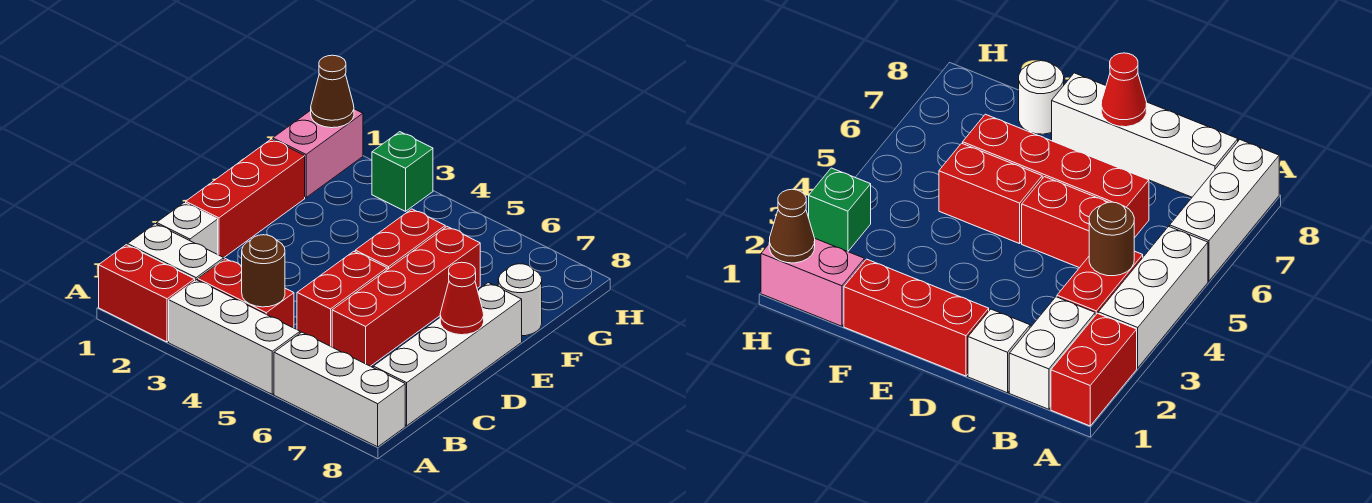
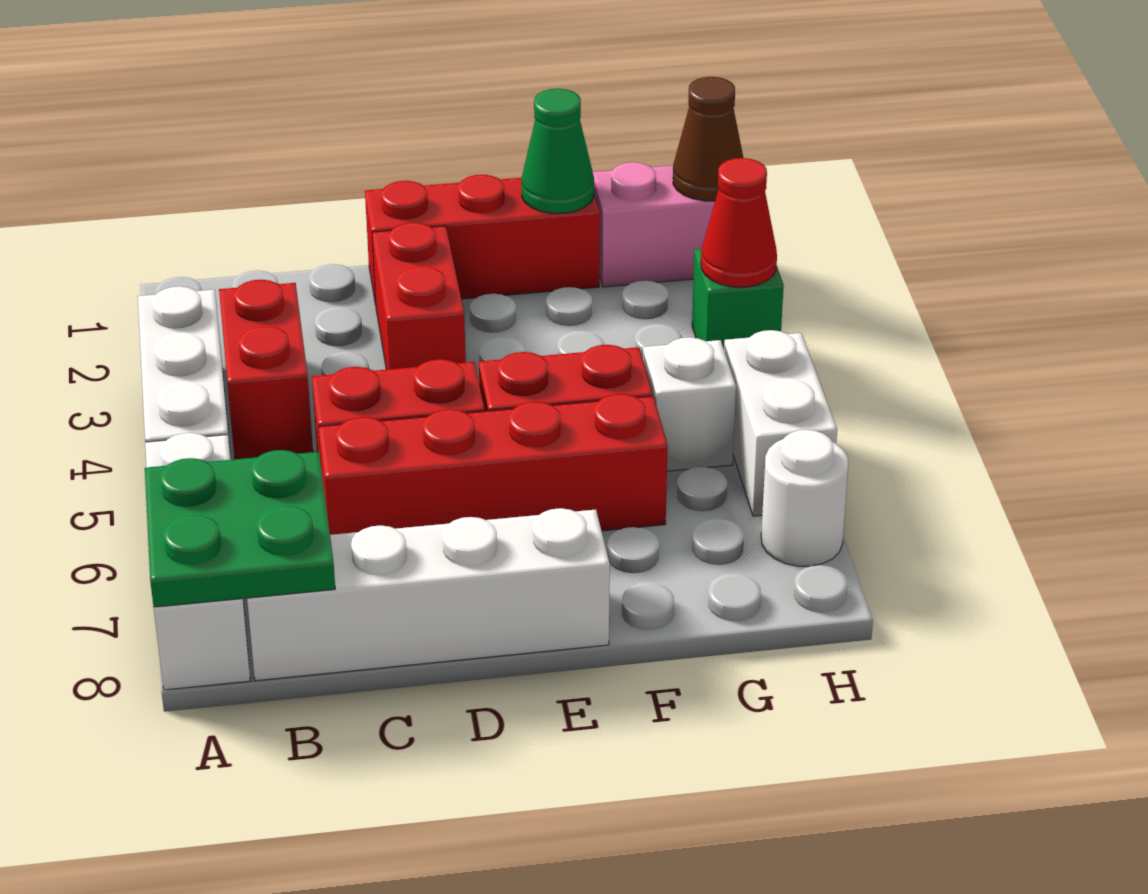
red brick A1:A2 level 1 -> red brick D2:D3 level 1
none -> green plate A7:B8 level 2
white brick B1:B2 level 1 -> white brick H5:H6 level 1
brown round brick B4 level 2 -> none
white brick C1 level 1 -> white brick G5 level 1
red cone D8 level 2 -> red cone H3 level 2
none -> green cone F1 level 2
white round brick F8 level 1 -> white round brick H7 level 1

